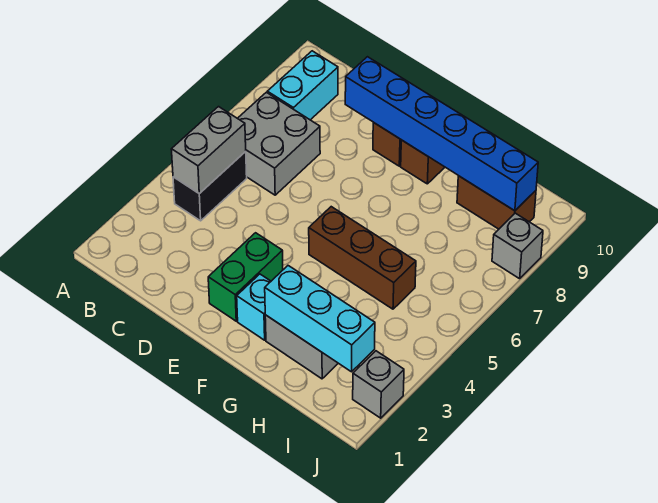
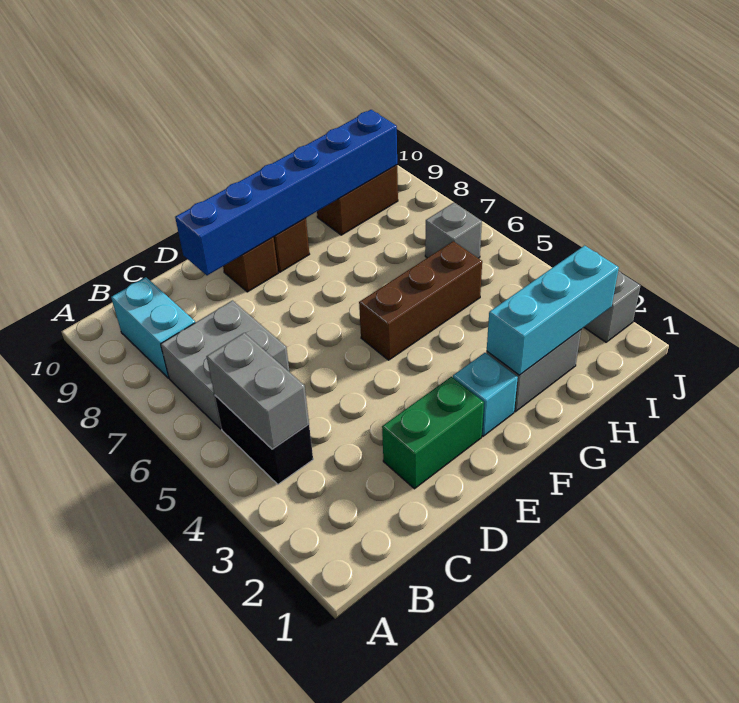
green brick E2:E3 level 1 -> green brick D2:E2 level 1
grey brick J8 level 1 -> grey brick I6 level 1

